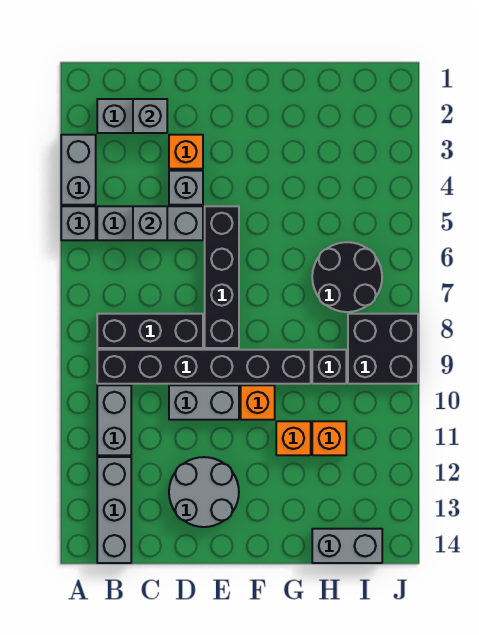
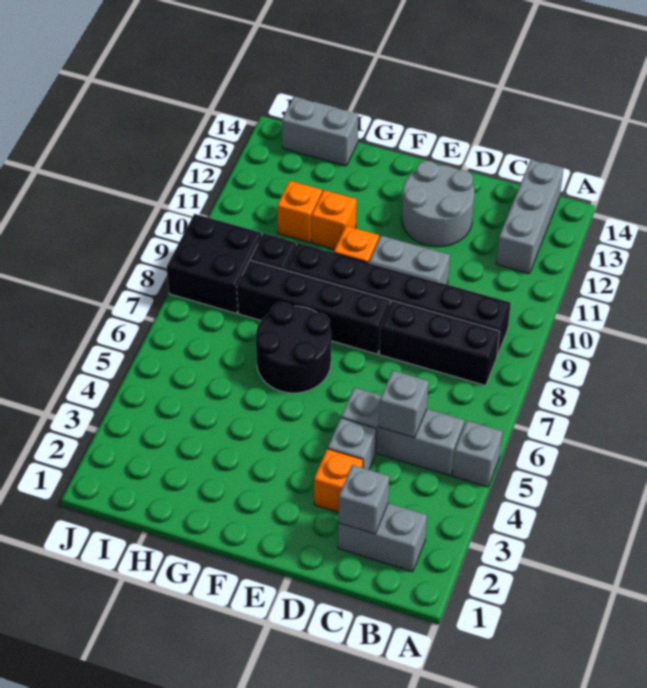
grey brick A3:A4 level 1 -> none
grey brick B10:B11 level 1 -> none
black brick E5:E8 level 1 -> black brick E8:H8 level 1
black round brick H6:I7 level 1 -> black round brick F6:G7 level 1

